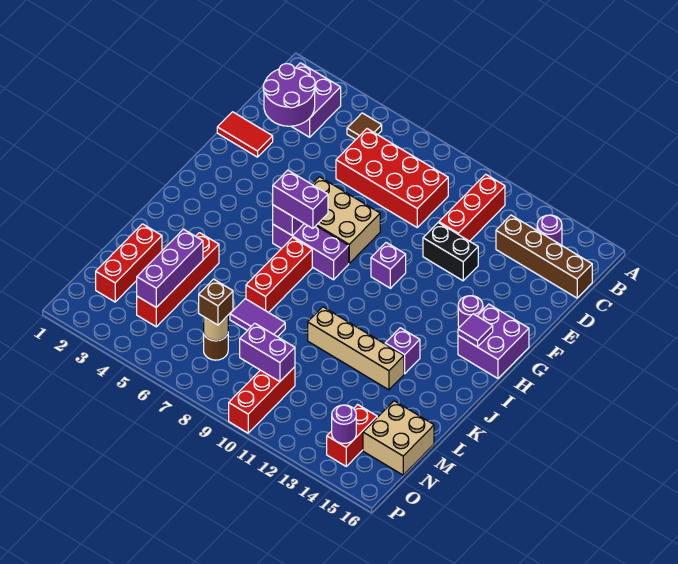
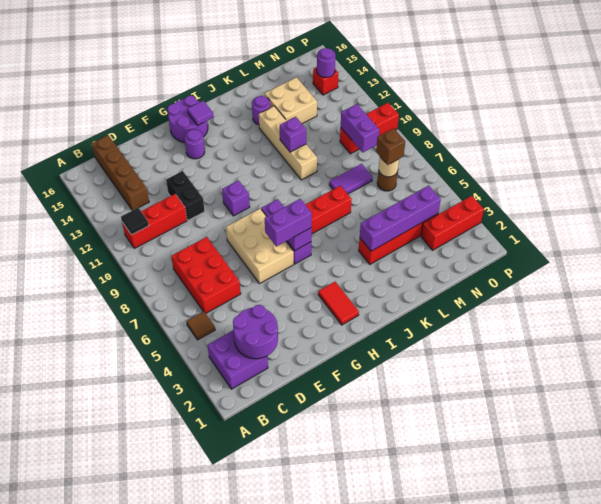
none -> black tile B11 level 2
purple round brick B14 level 1 -> purple round brick K14 level 1
red brick C6:D9 level 1 -> red brick C6:D8 level 1
red tile E1:E2 level 1 -> red tile H2:H3 level 1
purple brick G15:H16 level 1 -> purple round brick G15:H16 level 1
purple brick H6:H7 level 3 -> purple brick G6:H6 level 3
purple brick J13 level 1 -> purple brick K11 level 2
red brick L2:N2 level 1 -> red brick N3:P3 level 1
purple brick L4:N4 level 2 -> purple brick K4:N4 level 2
purple tile L7:L8 level 1 -> purple tile L8:M8 level 1
tan brick M15:N16 level 1 -> tan brick L13:M14 level 1
red brick N14:O14 level 1 -> red brick O14 level 1

